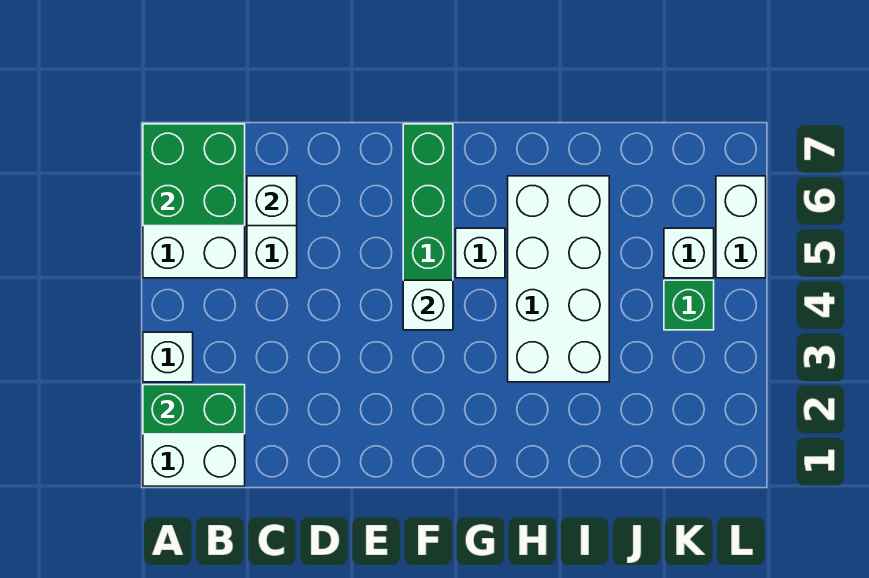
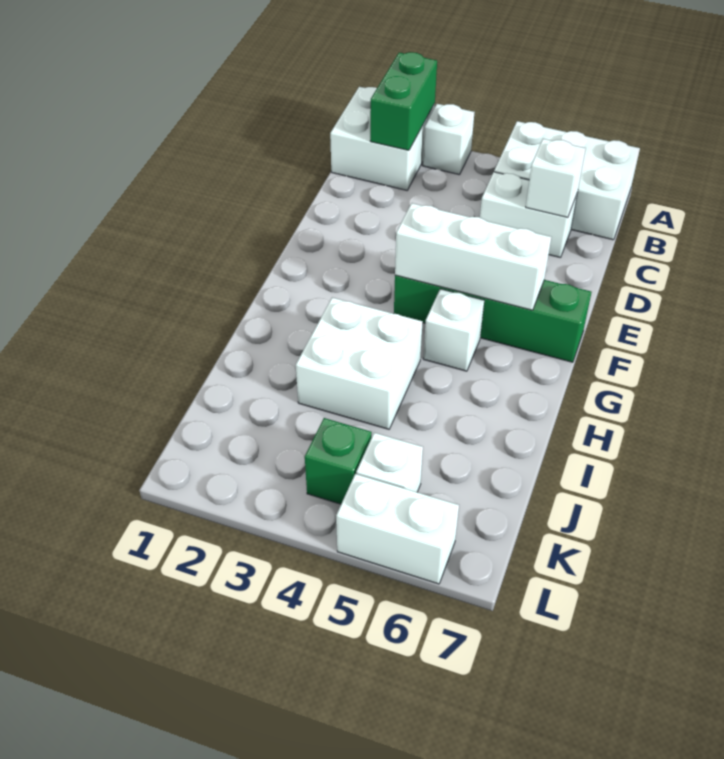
green brick A6:B7 level 2 -> none
white brick F4 level 2 -> white brick F4:F6 level 2
white brick H3:I6 level 1 -> white brick H3:I4 level 1

